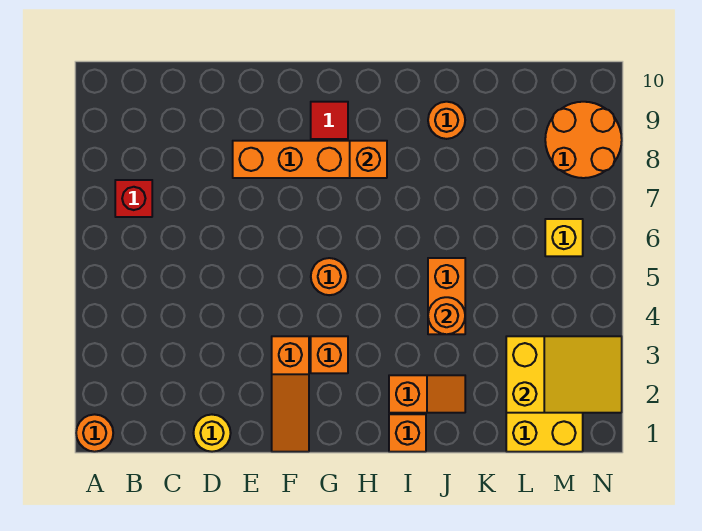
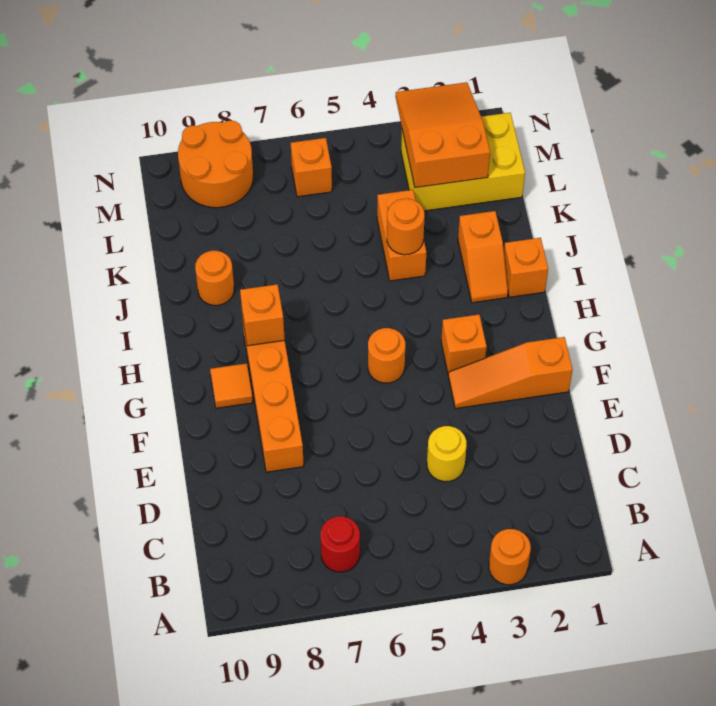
orange round brick A1 level 1 -> orange round brick A3 level 1
red brick B7 level 1 -> red round brick B7 level 1
yellow round brick D1 level 1 -> yellow round brick D4 level 1
orange slope F1:F3 level 1 top 3 -> orange slope F1:F3 level 1 top 1
red tile G9 level 1 -> orange tile G9 level 1
orange slope I2:J2 level 1 top I -> orange slope I2:J2 level 1 top J
orange brick J4:J5 level 1 -> orange brick J4:K4 level 1
yellow slope L2:N3 level 2 top L -> orange slope L2:N3 level 2 top L
yellow brick M6 level 1 -> orange brick M6 level 1

